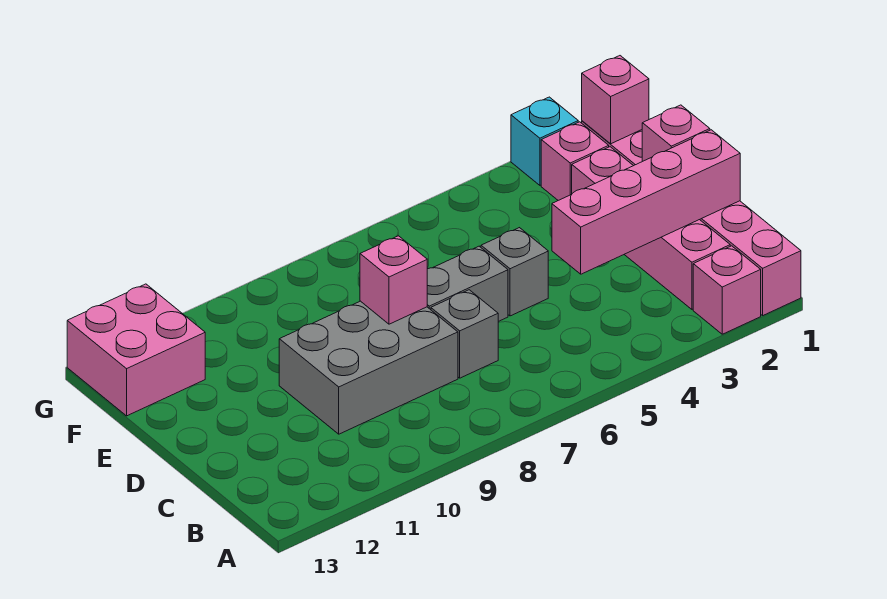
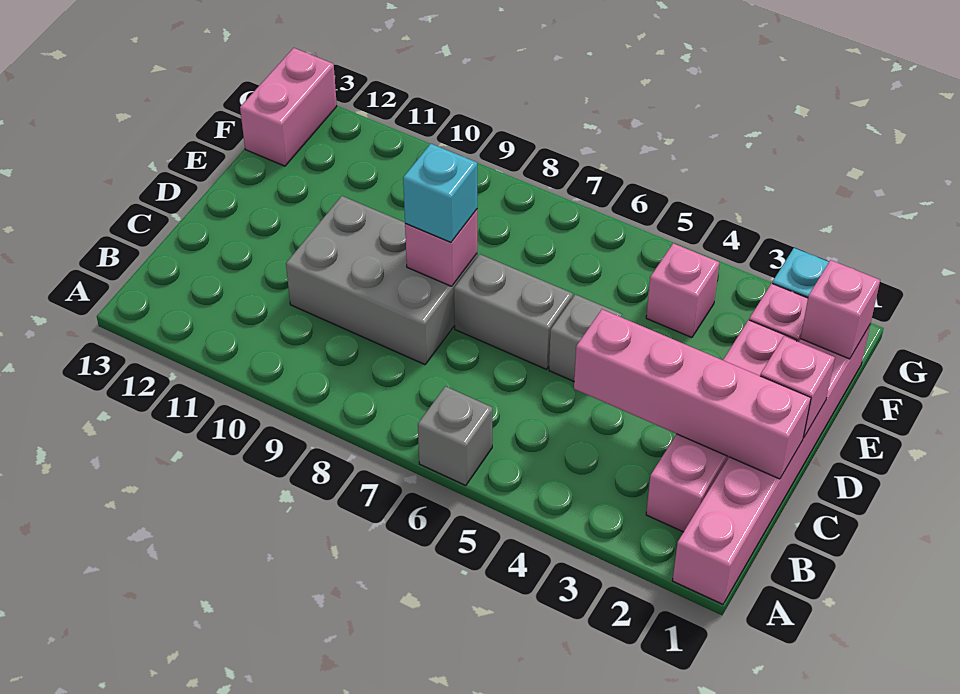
pink brick A2 level 1 -> pink brick F4 level 1
grey brick C7 level 1 -> grey brick A6 level 1
none -> cyan brick D8 level 3
pink brick F12:G13 level 1 -> pink brick F13:G13 level 1

